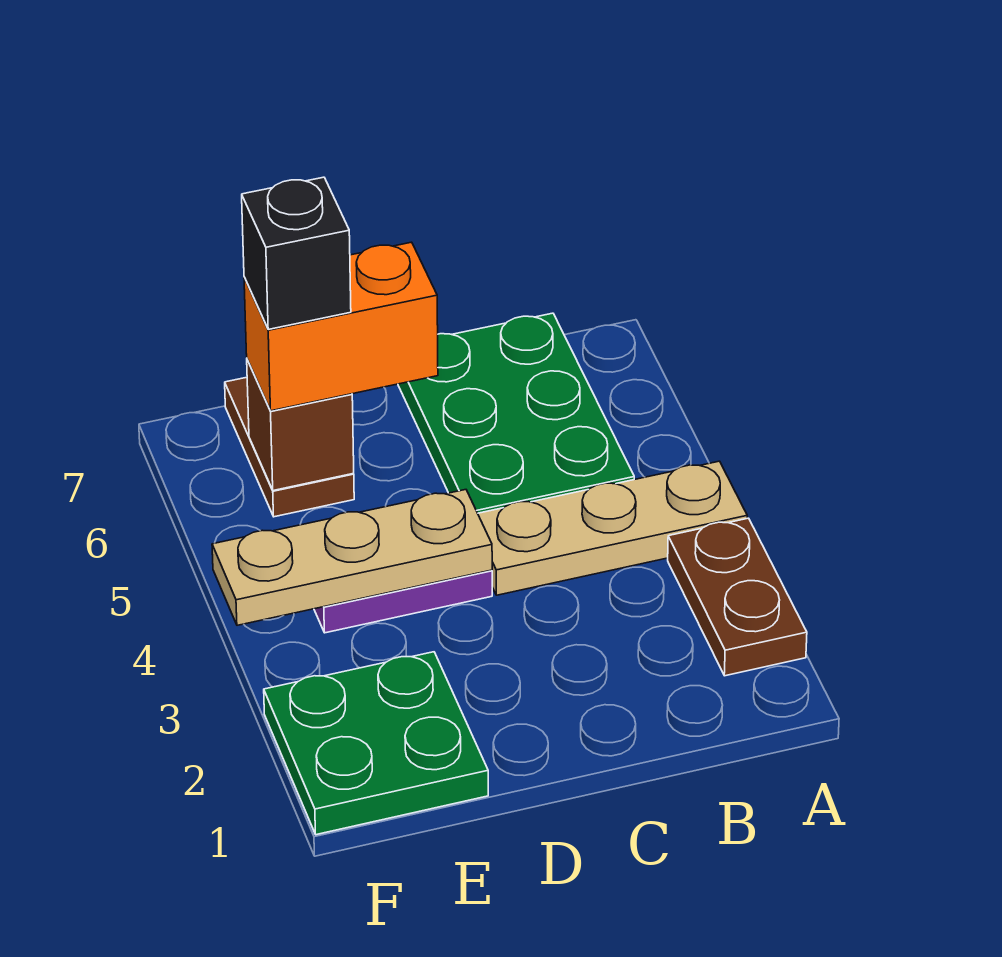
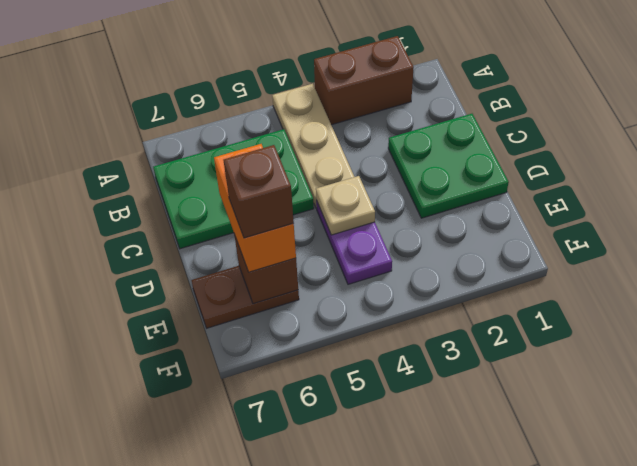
brown plate A2:A3 level 1 -> brown brick A2:A3 level 1
tan plate D4:F4 level 2 -> tan plate D4 level 2
green plate E1:F2 level 1 -> green plate C1:D2 level 1
black brick E6 level 4 -> brown brick E6 level 4

